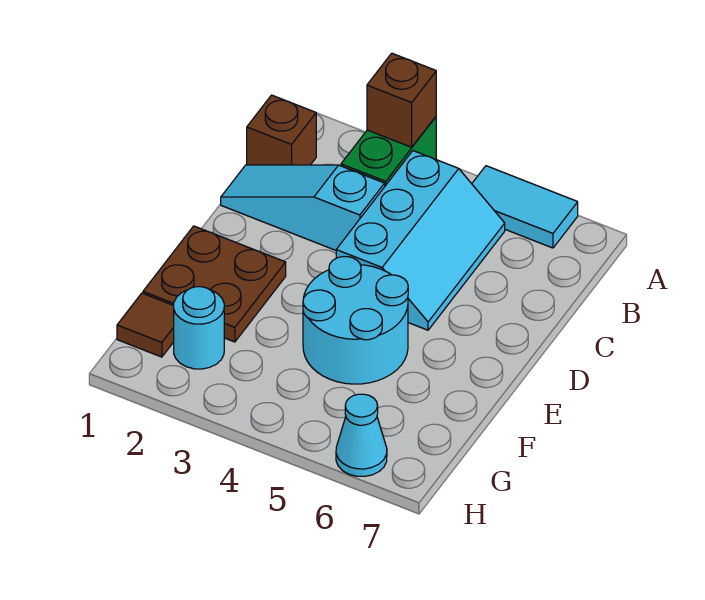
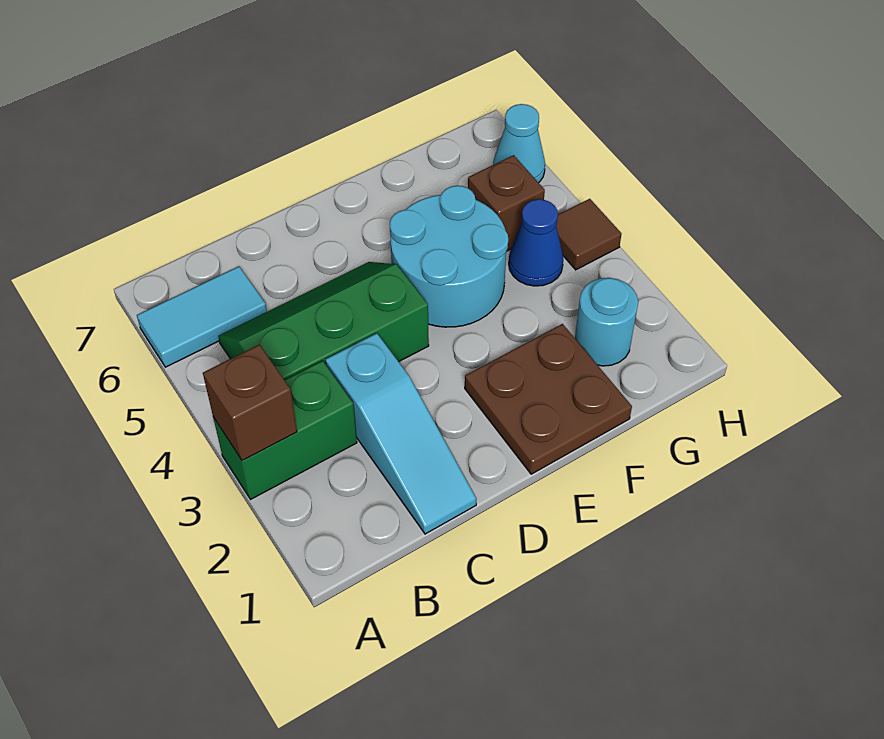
cyan tile A5:A6 level 1 -> cyan tile A6:B6 level 1
brown brick B1 level 1 -> brown brick G5 level 1
cyan slope B4:D5 level 1 top 4 -> green slope B4:D5 level 1 top 4
brown tile G1 level 1 -> brown tile H4 level 1
none -> blue cone G4 level 1

